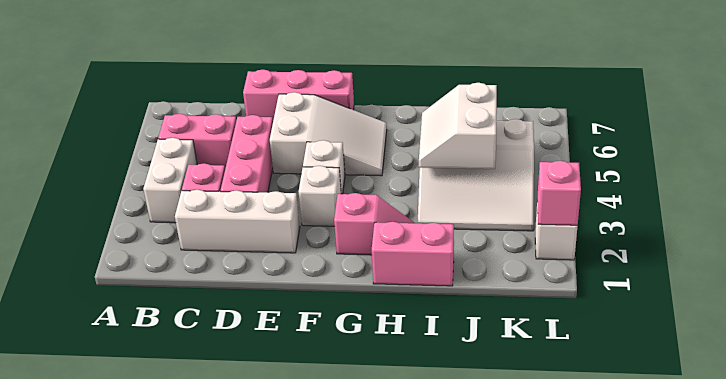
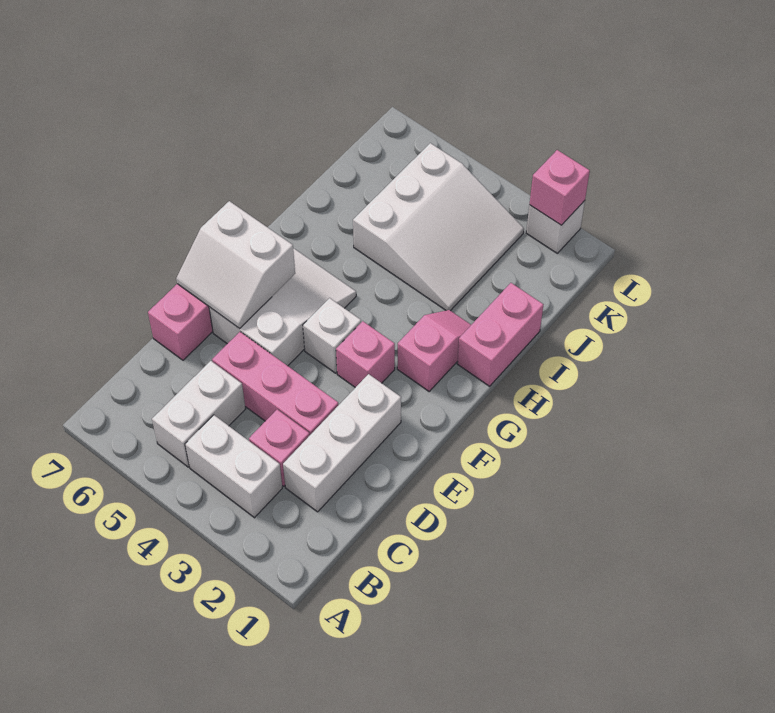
pink brick B5:C5 level 1 -> white brick B5:C5 level 1
white brick F3 level 1 -> pink brick F3 level 1
white slope I4:J5 level 2 top J -> white slope E6:F7 level 2 top F

